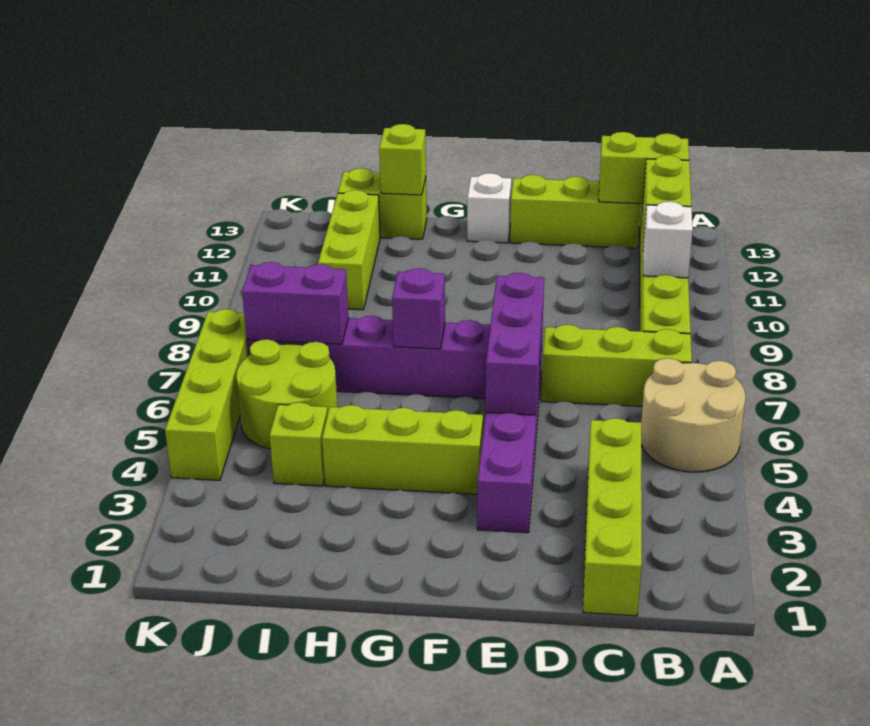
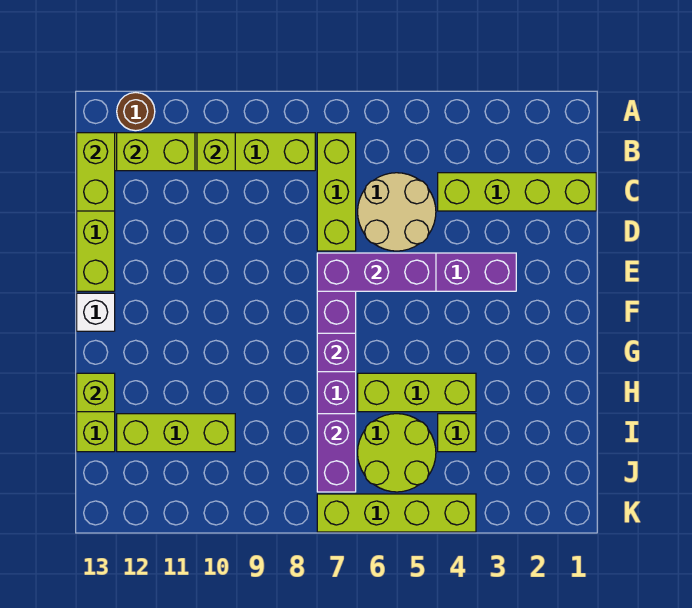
tan round brick A5:B6 level 1 -> tan round brick C5:D6 level 1
none -> brown round brick A12 level 1
white brick B10 level 2 -> lime brick B10 level 2
lime brick F4:H4 level 1 -> lime brick H4:H6 level 1

